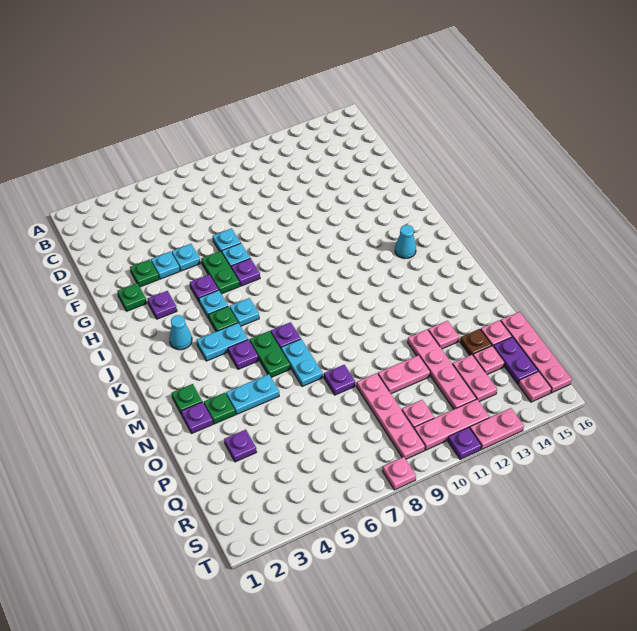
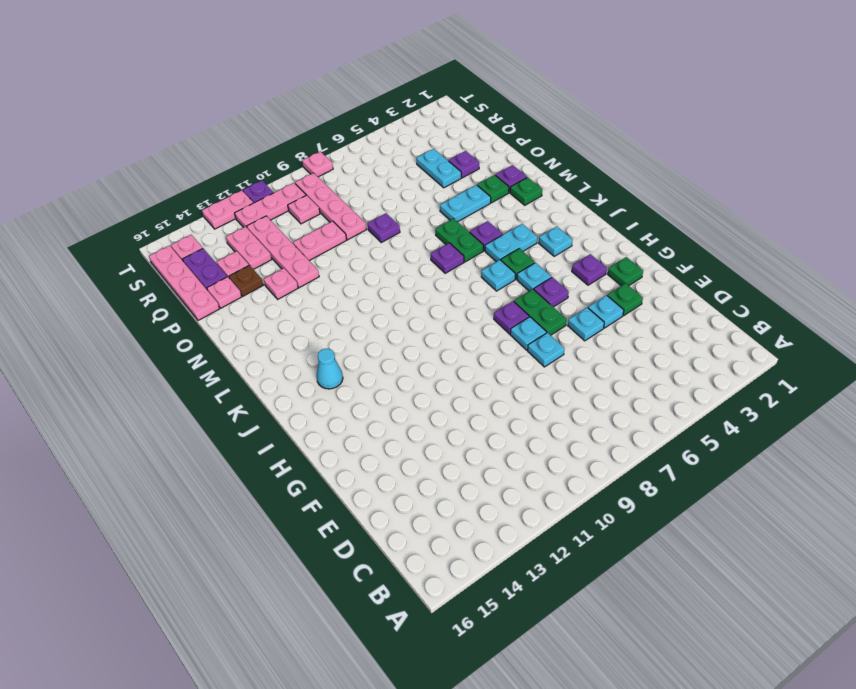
cyan cone J3 level 1 -> cyan plate J3 level 1
cyan plate M7:N7 level 1 -> cyan plate P4:Q4 level 1

